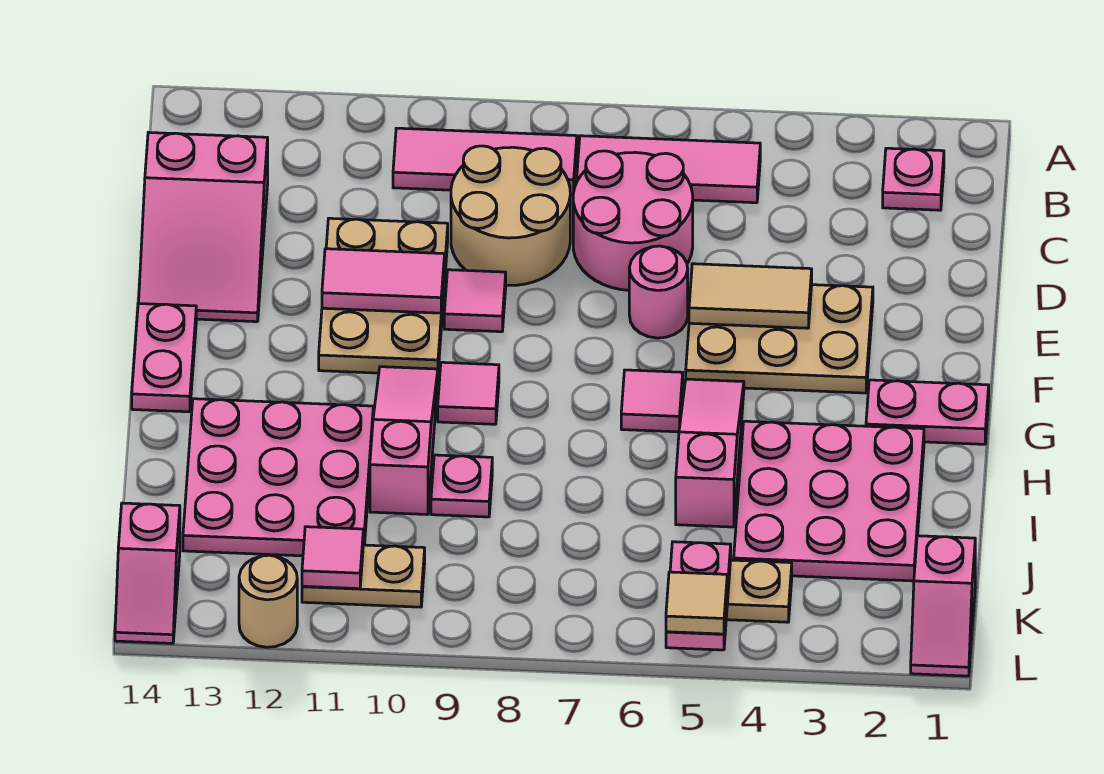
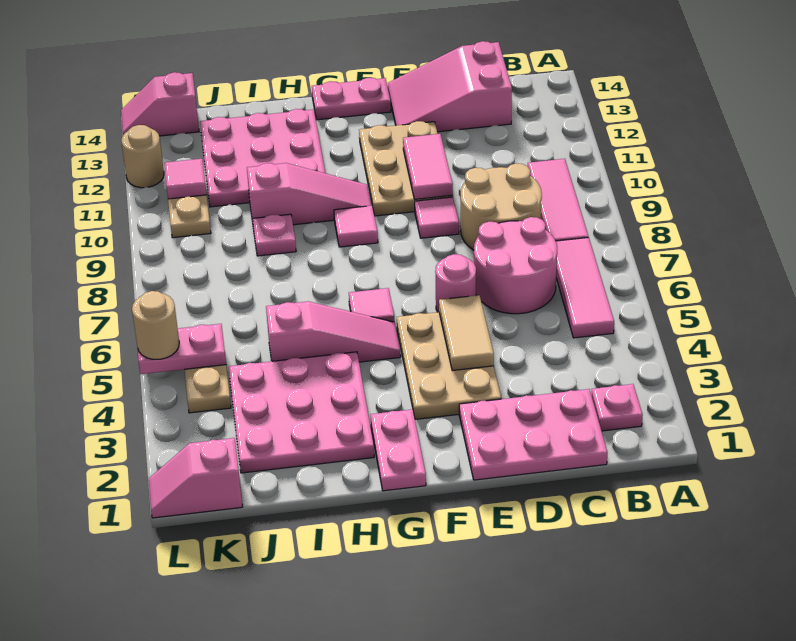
none -> pink plate C1:E2 level 1
tan plate D10:F11 level 1 -> tan plate E10:F12 level 1
tan tile L5 level 3 -> tan round brick L5 level 3

